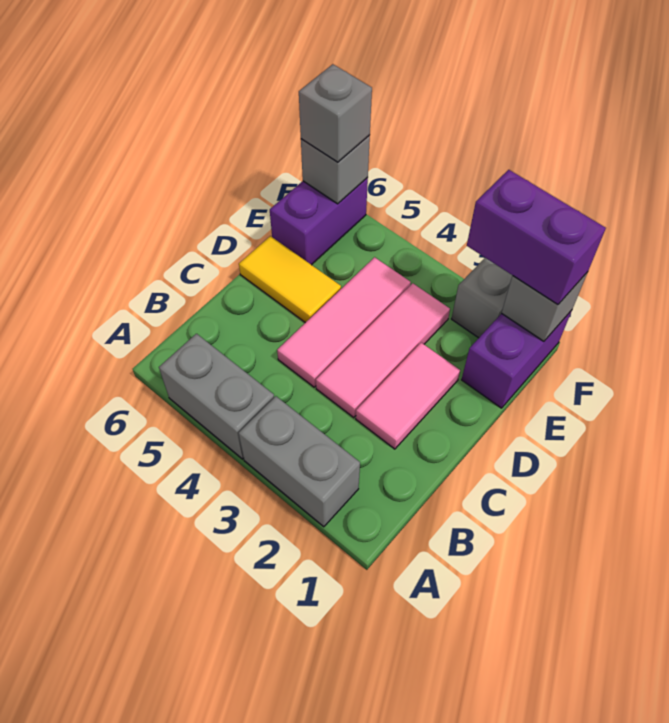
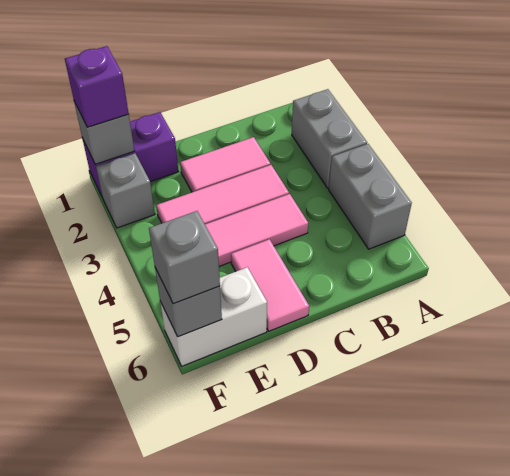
yellow tile D5:D6 level 1 -> pink tile D5:D6 level 1
purple brick E6:F6 level 1 -> white brick E6:F6 level 1
purple brick F1:F2 level 3 -> purple brick F1 level 3

